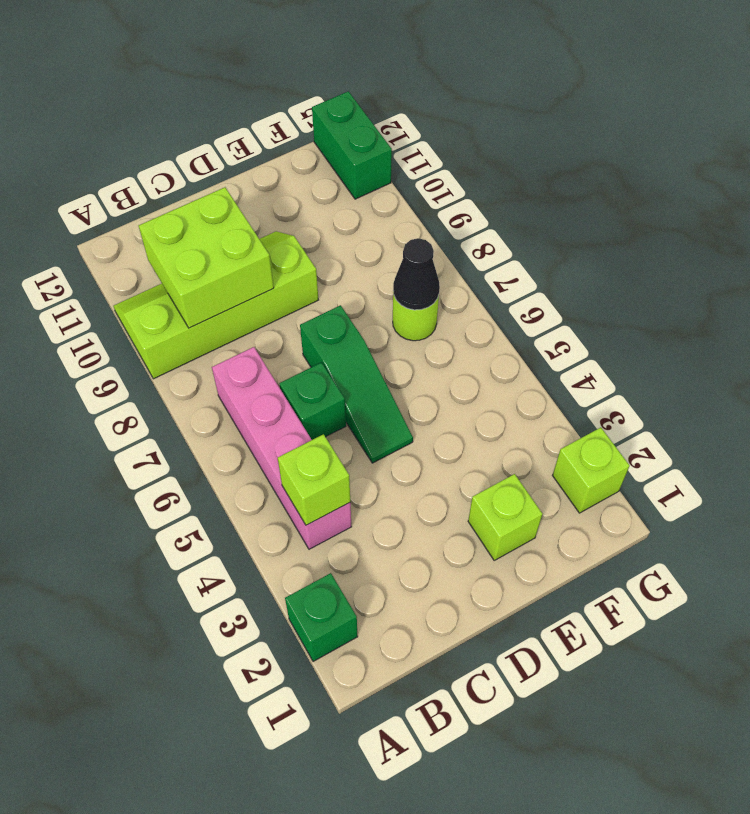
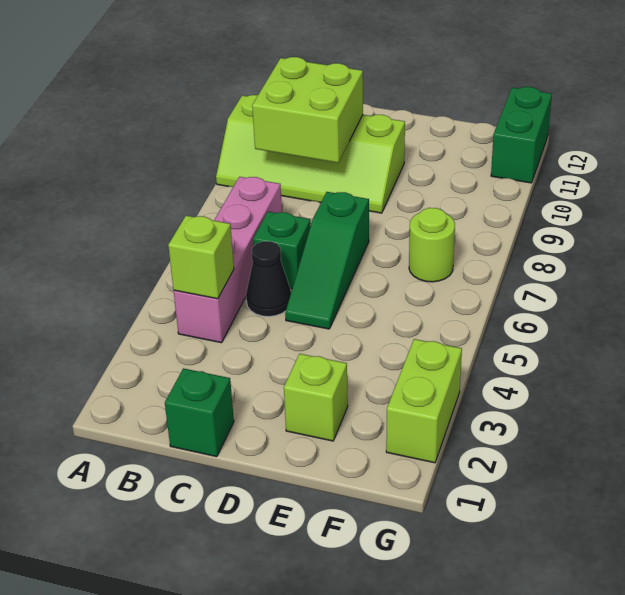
green brick A2 level 1 -> green brick C1 level 1
lime slope A9:D10 level 1 top 9 -> lime slope A9:D10 level 1 top 10
black cone F7 level 2 -> black cone C5 level 1
lime brick G2 level 1 -> lime brick G2:G3 level 1

